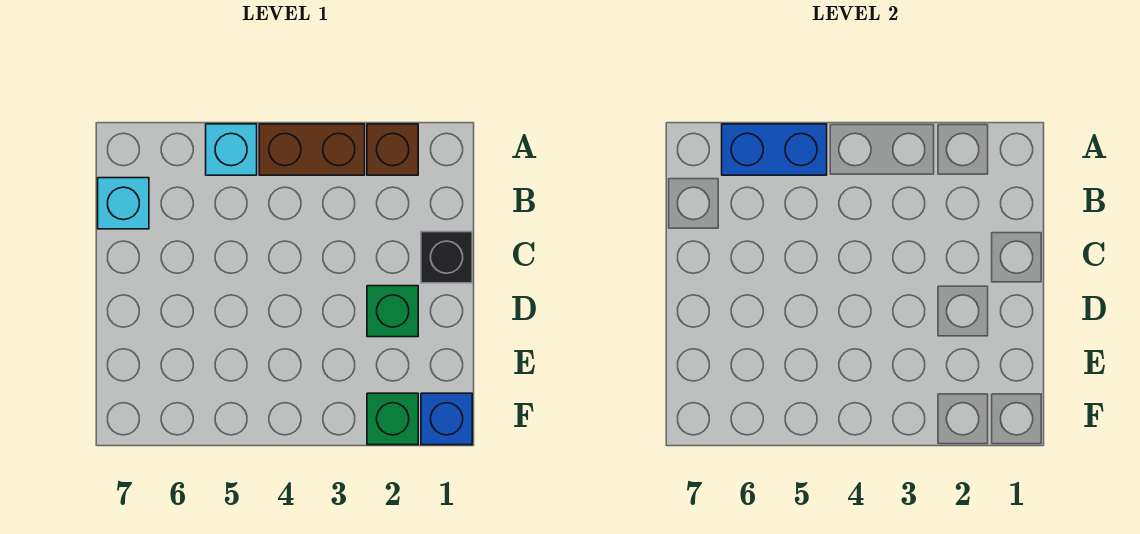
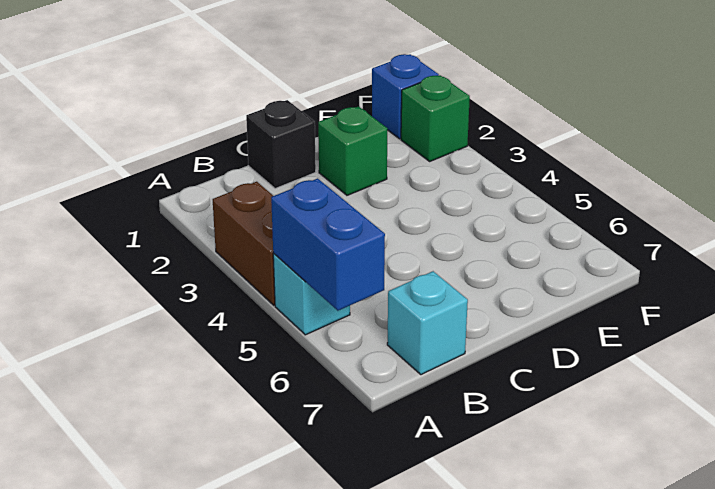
brown brick A2 level 1 -> none

